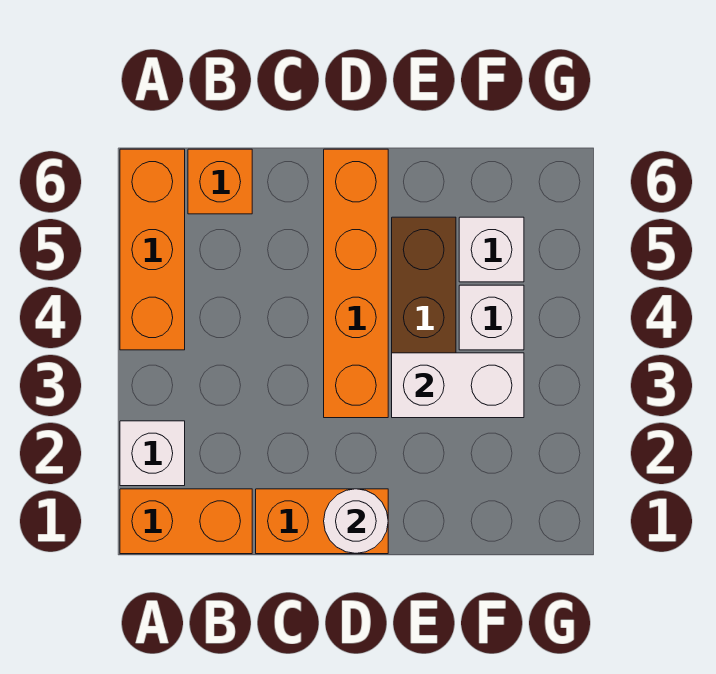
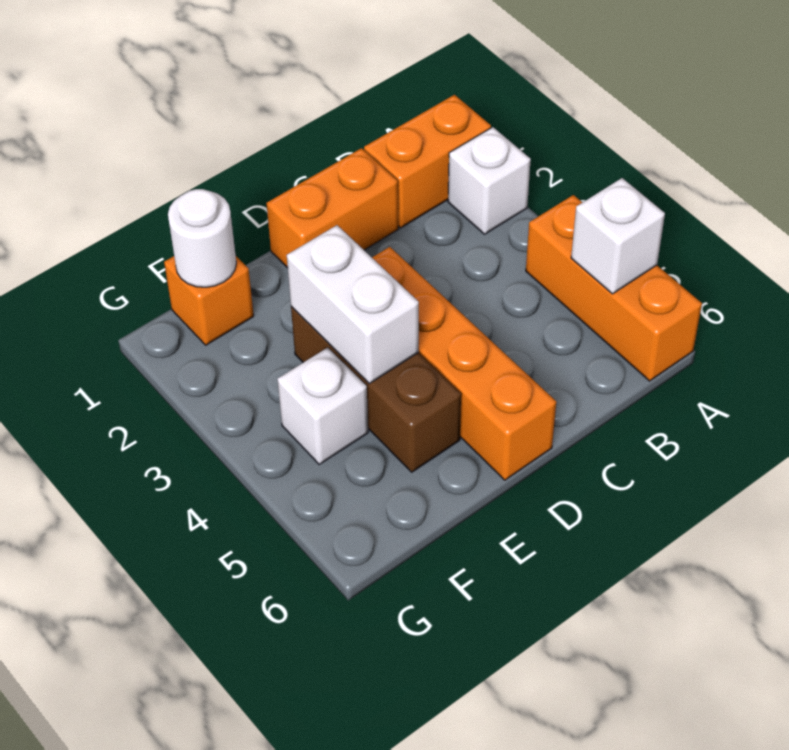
orange brick B6 level 1 -> orange brick F1 level 1
white round brick D1 level 2 -> white round brick F1 level 2
white brick E3:F3 level 2 -> white brick E3:E4 level 2
white brick F5 level 1 -> white brick A5 level 2

